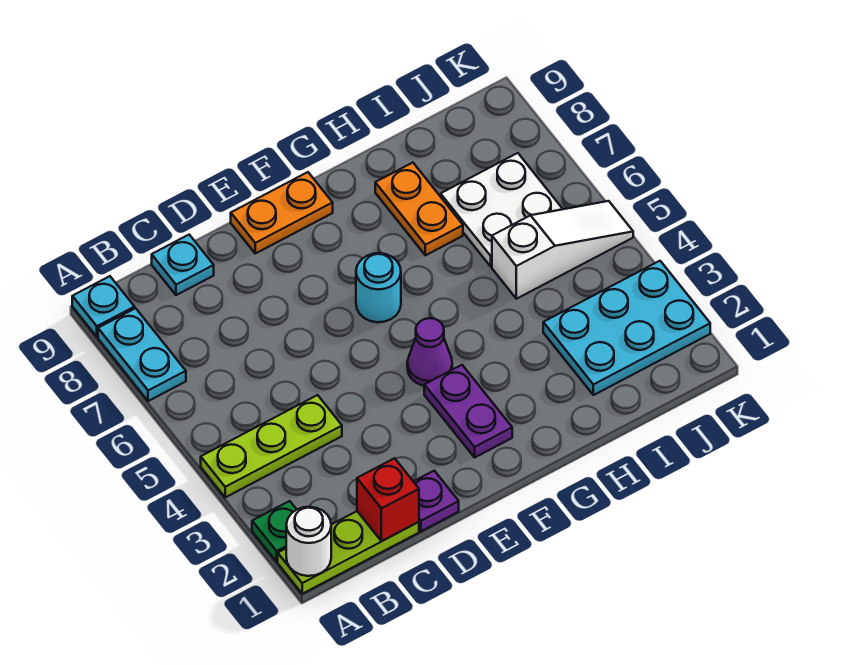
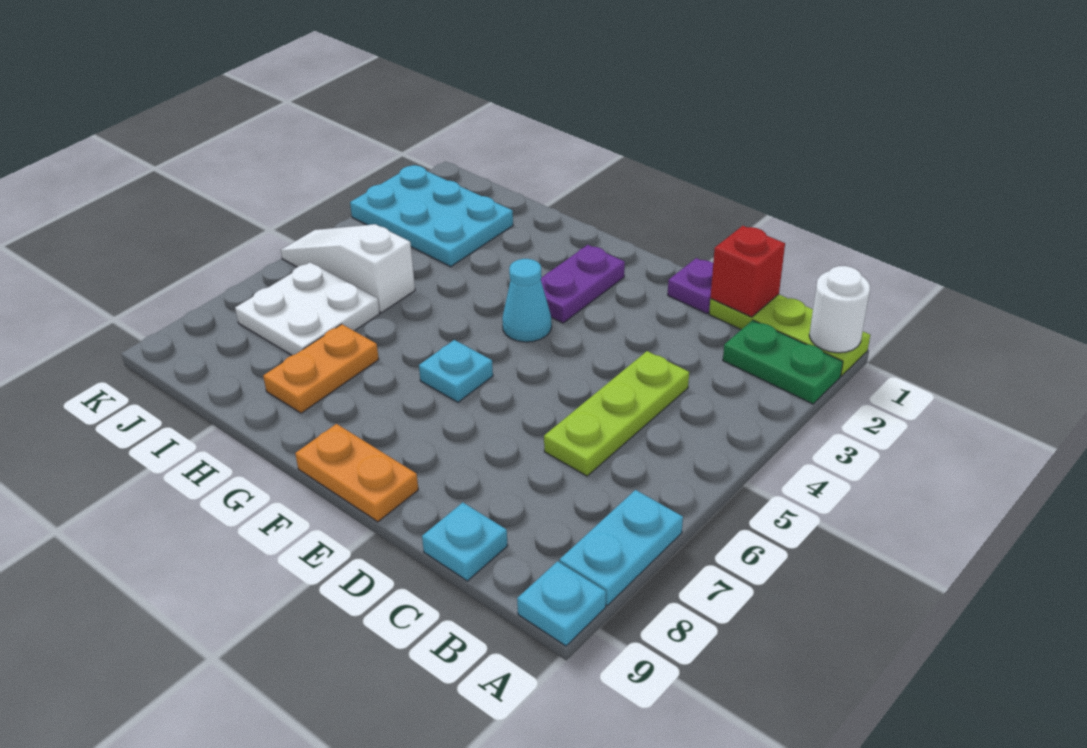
green plate A2 level 1 -> green plate A2:B2 level 1
lime plate A4:C4 level 1 -> lime plate C4:C6 level 1
purple cone F4 level 1 -> cyan cone F4 level 1
cyan round brick F6 level 1 -> cyan plate F6 level 1

